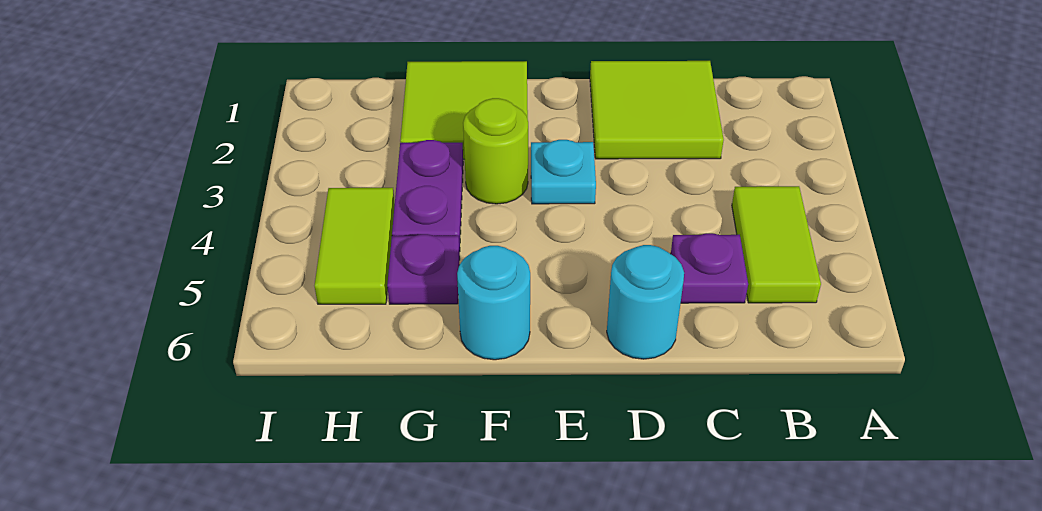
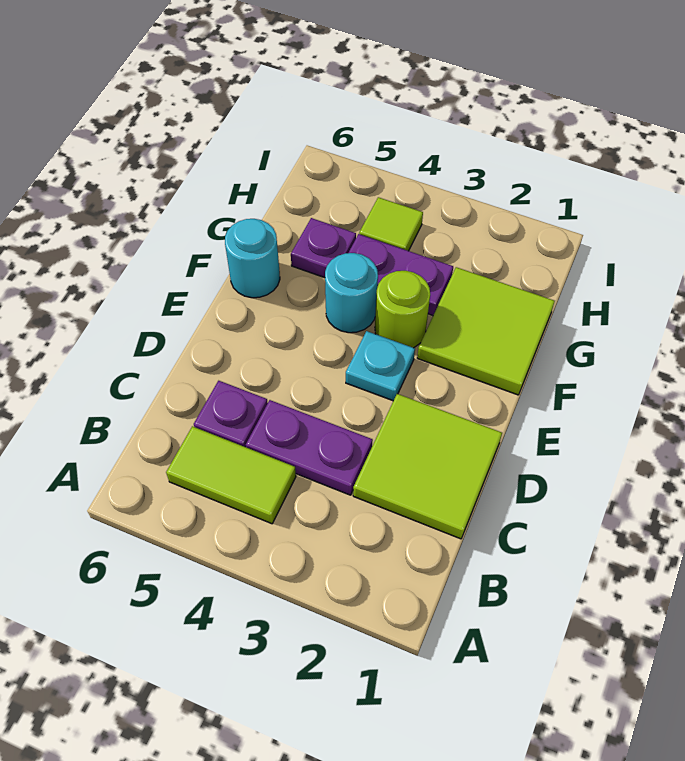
none -> purple plate C3:C4 level 1
cyan round brick D6 level 1 -> cyan round brick F4 level 1
lime tile H4:H5 level 1 -> lime tile H4 level 1

